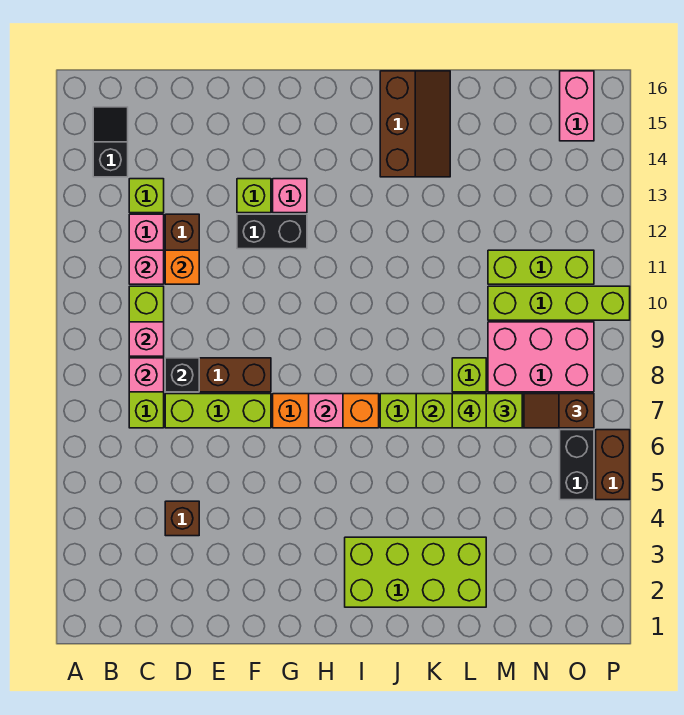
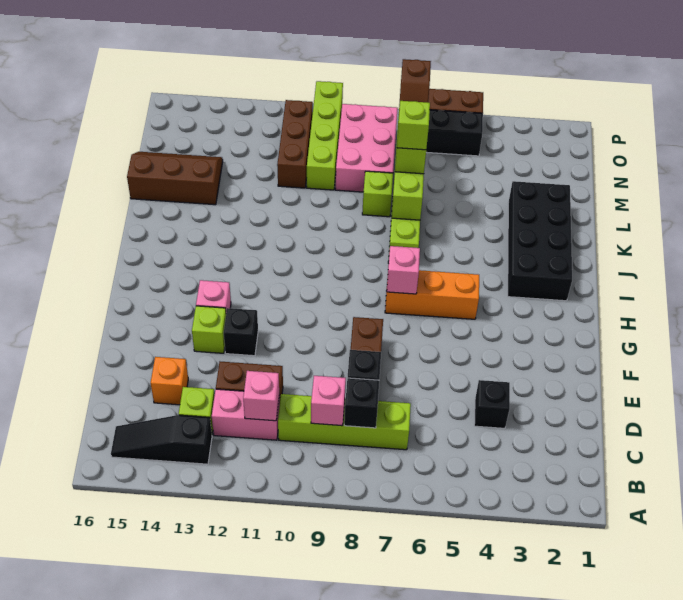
black slope B14:B15 level 1 top 14 -> black slope B13:B15 level 1 top 13
pink brick C8 level 2 -> black brick C8 level 2
brown brick D4 level 1 -> black brick D4 level 1
lime brick D7:F7 level 1 -> none
orange brick D11 level 2 -> orange brick D14 level 1
black brick F12:G12 level 1 -> black brick F12 level 1
orange brick G7:I7 level 1 -> orange brick H5:H7 level 1
lime brick I2:L3 level 1 -> black brick I2:L3 level 1
brown slope J14:K16 level 1 top J -> brown slope L14:M16 level 1 top L
lime brick M11:O11 level 1 -> brown brick M11:O11 level 1
pink brick O15:O16 level 1 -> none

